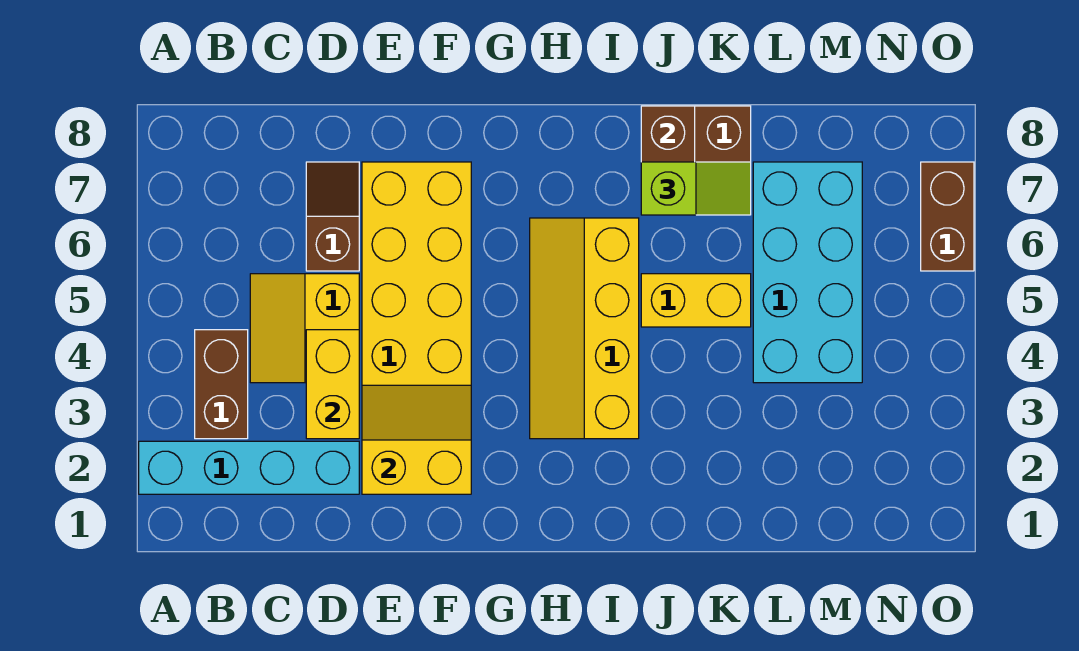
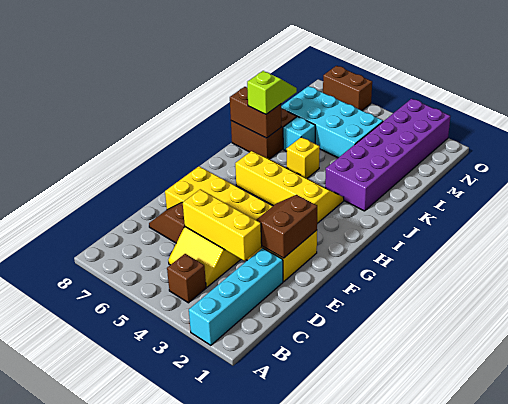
brown brick B3:B4 level 1 -> brown brick B4 level 1
yellow brick D3:D4 level 2 -> yellow brick D3:D5 level 2
yellow slope E2:F3 level 2 top 2 -> brown slope E2:F3 level 2 top 2
yellow slope H3:I6 level 1 top I -> yellow slope H3:I6 level 1 top H
none -> purple brick J2:O3 level 1
yellow brick J5:K5 level 1 -> yellow brick J5 level 1
none -> cyan brick K6 level 1

